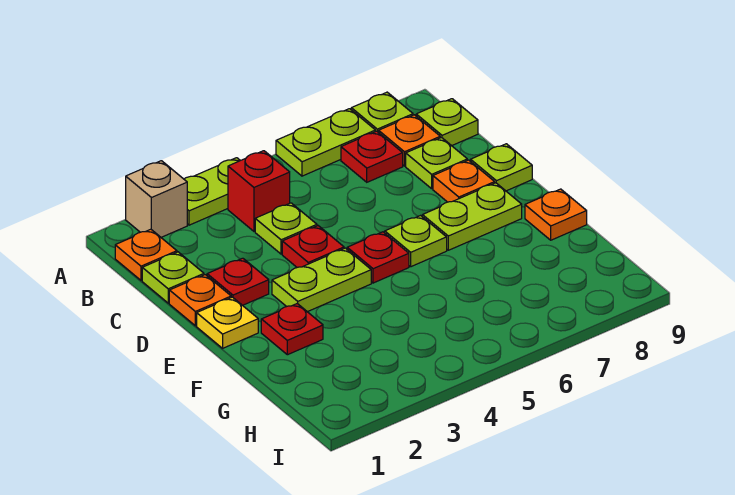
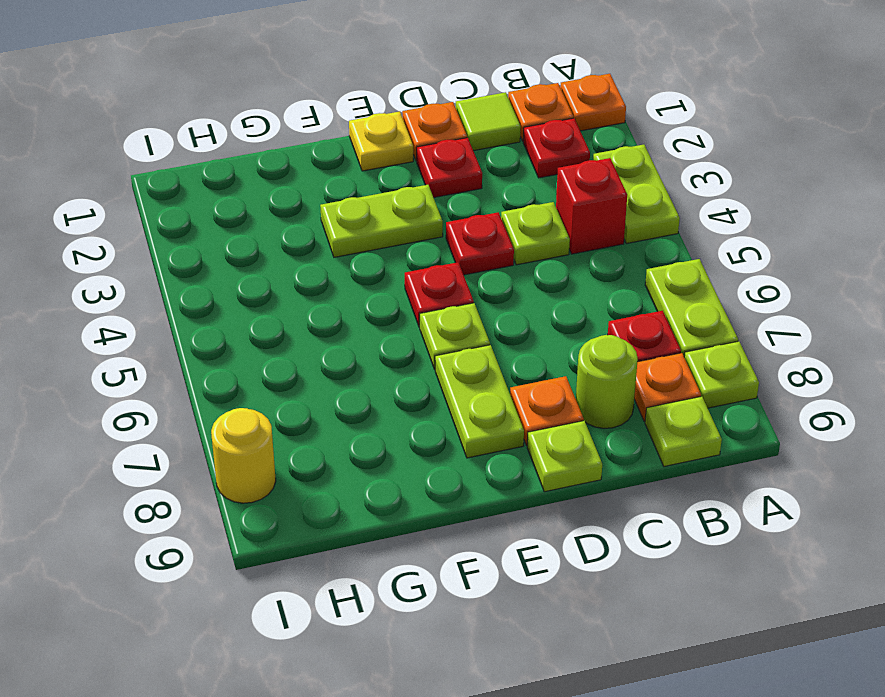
tan brick A2 level 1 -> none
lime plate C1 level 1 -> lime tile C1 level 1
lime plate C8 level 1 -> lime round brick C8 level 1
lime plate E3:E4 level 1 -> lime plate E3:F3 level 1
red plate F2 level 1 -> red plate B2 level 1
orange plate F9 level 1 -> orange plate A1 level 1
none -> yellow round brick I8 level 1

